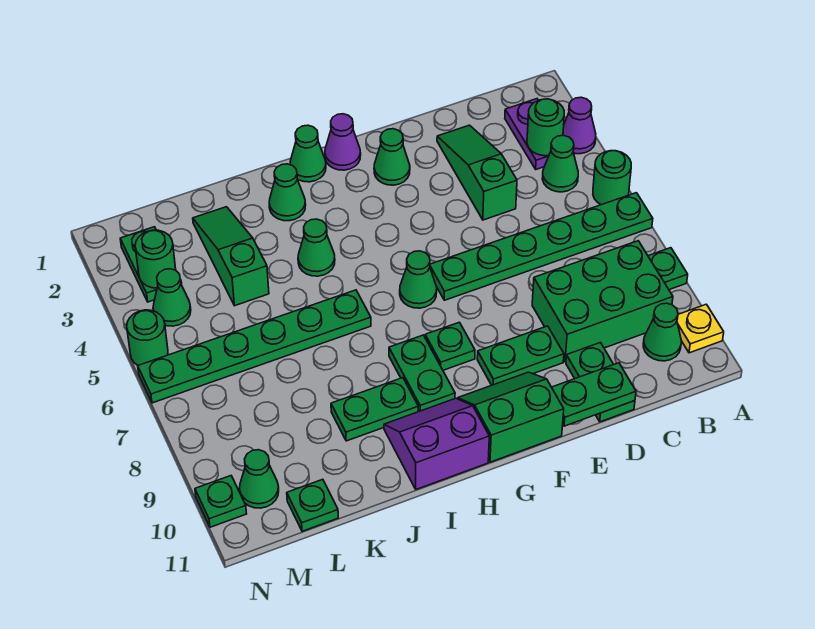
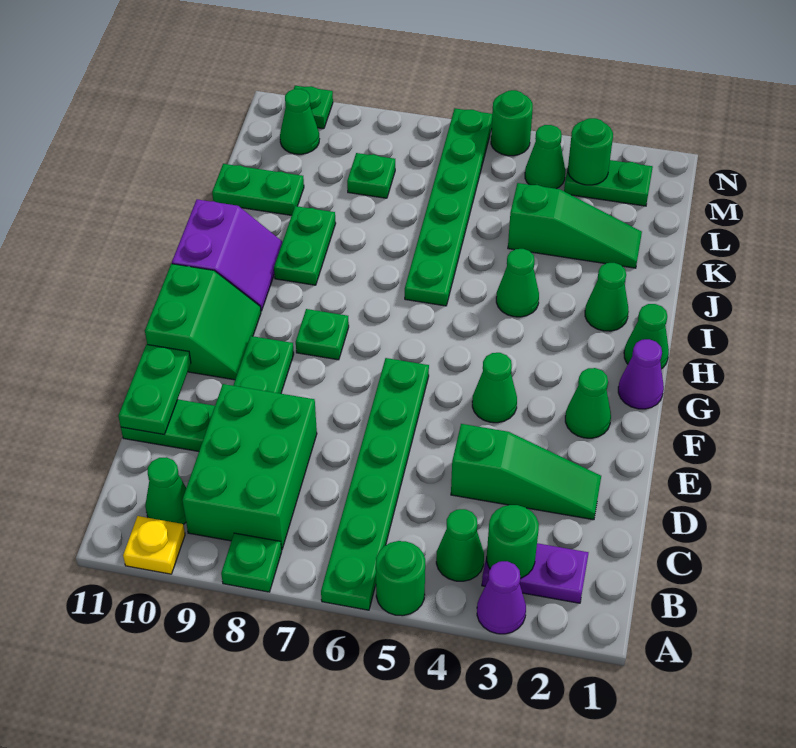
green cone G6 level 1 -> green cone F4 level 1
green plate H8:H9 level 1 -> green plate K10:K11 level 1
green plate L11 level 1 -> green plate L8 level 1

